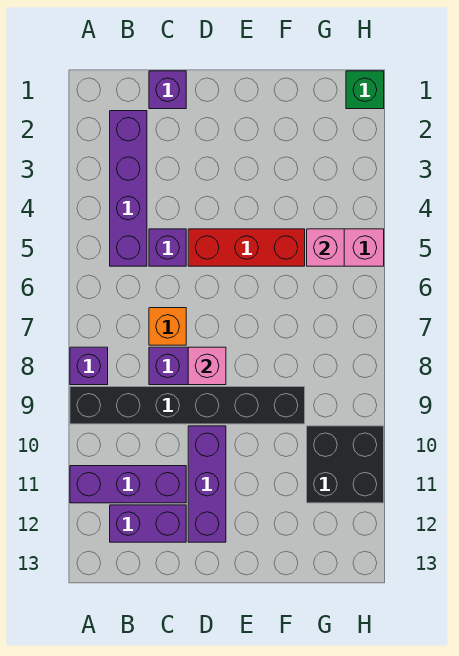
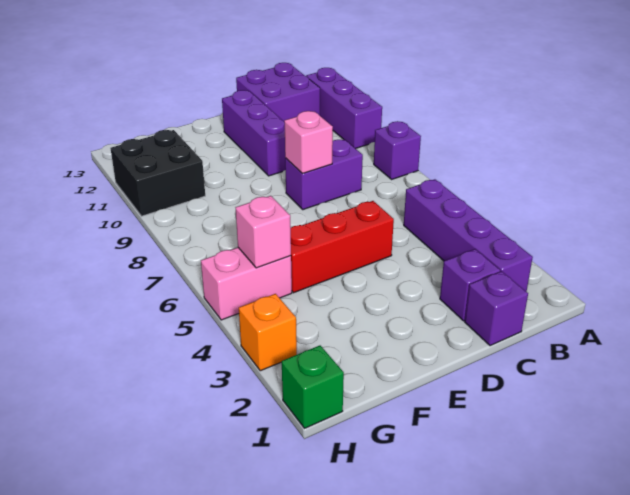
black brick A9:F9 level 1 -> none
purple brick A11:C11 level 1 -> purple brick A10:A12 level 1
purple brick B12:C12 level 1 -> purple brick B12:C13 level 1
purple brick C5 level 1 -> purple brick C2 level 1
orange brick C7 level 1 -> orange brick H3 level 1

